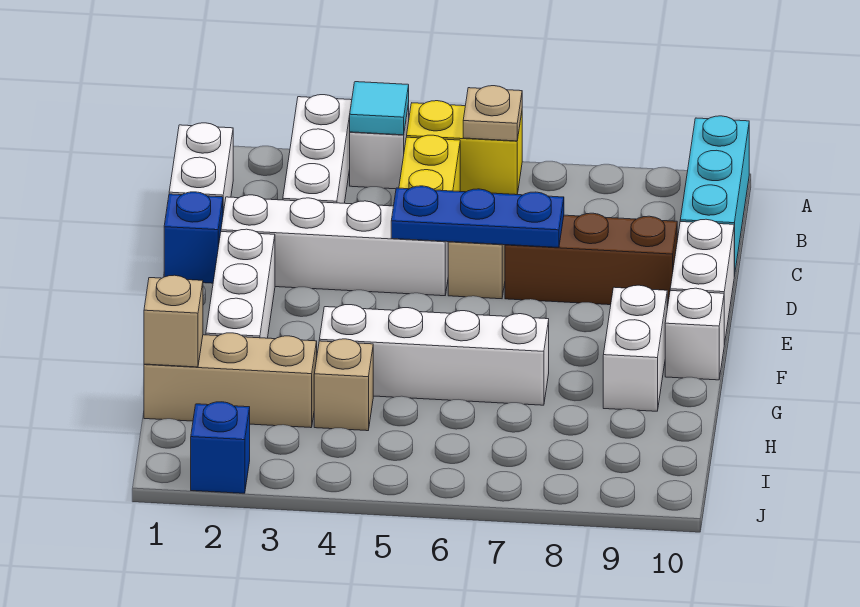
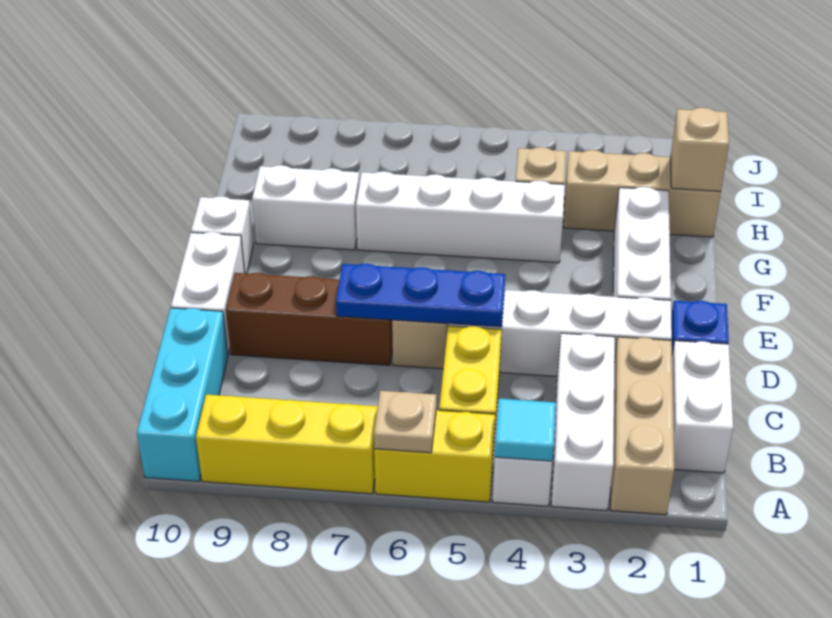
none -> tan brick A2:C2 level 1
none -> yellow brick A7:A9 level 1
white brick F9:G9 level 1 -> white brick G8:G9 level 1
blue brick J2 level 1 -> none

